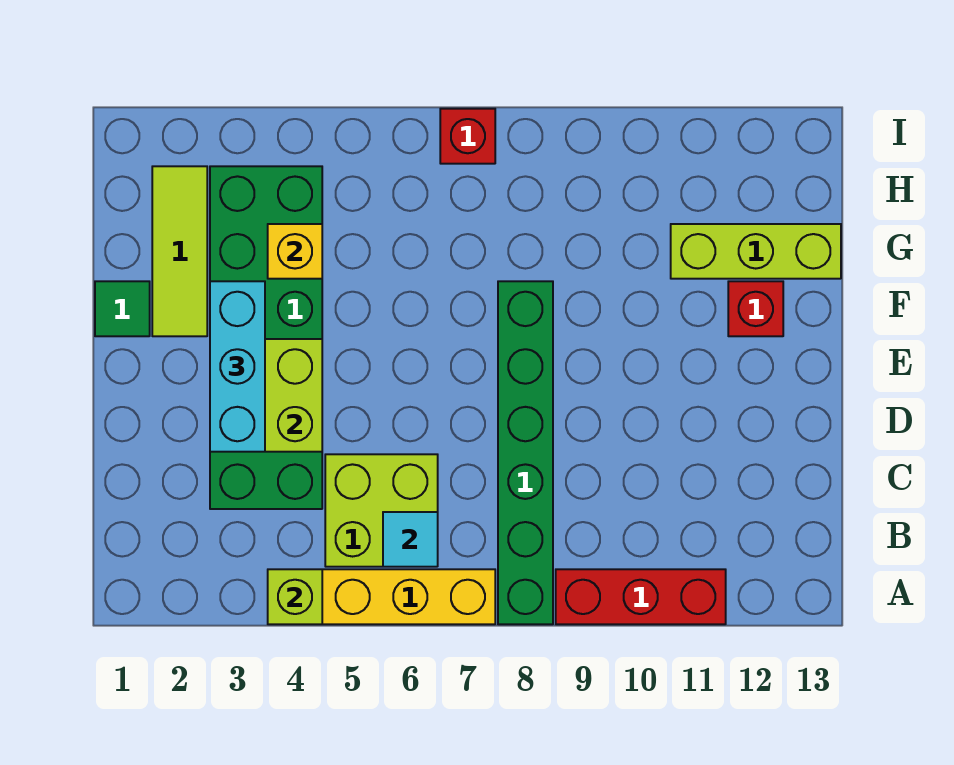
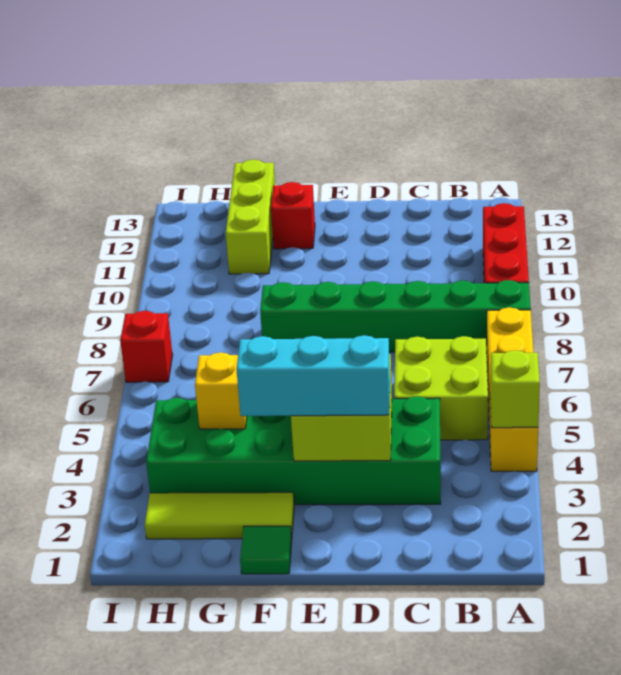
cyan tile B6 level 2 -> none

